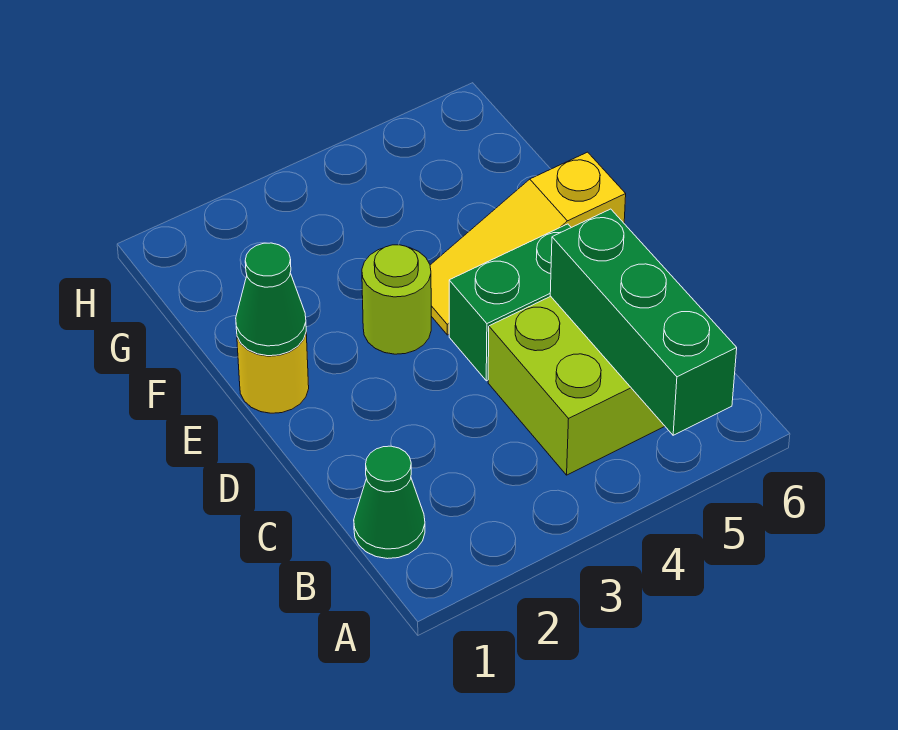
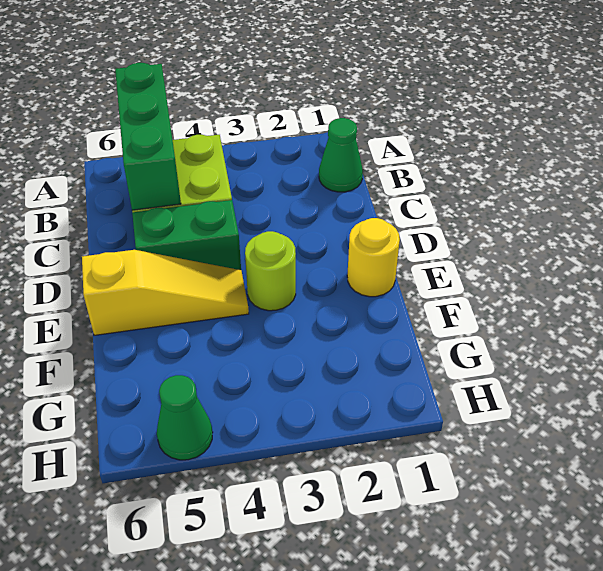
green cone E1 level 2 -> green cone H5 level 1

